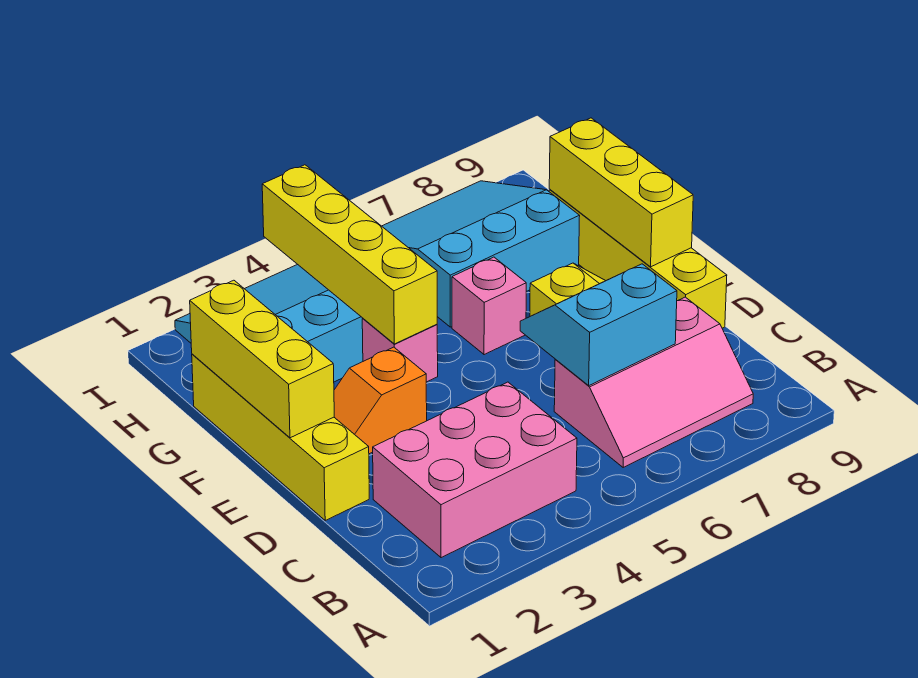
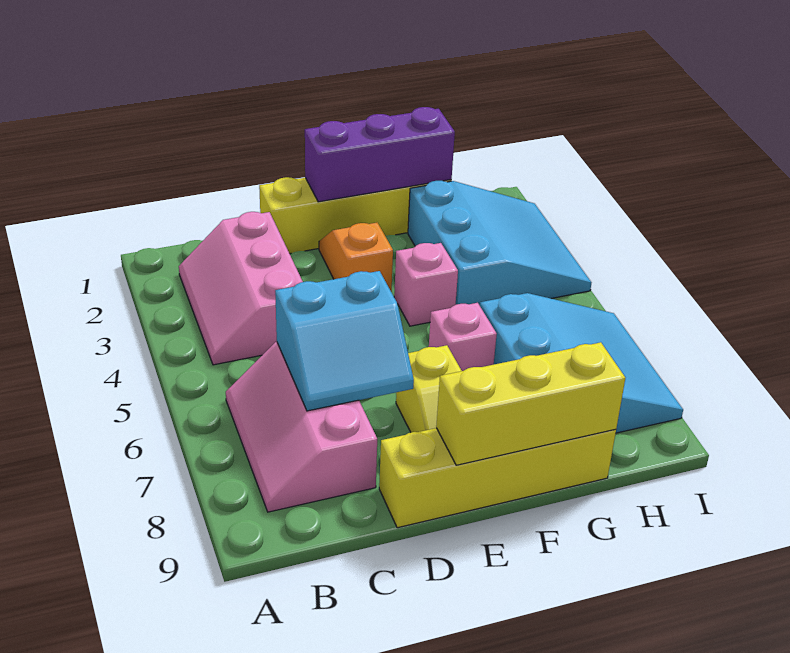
pink brick B2:C4 level 1 -> pink slope B2:C4 level 1 top C
cyan slope C6:D7 level 2 top C -> cyan slope C6:D7 level 2 top 6
yellow brick E1:G1 level 2 -> purple brick E1:G1 level 2
yellow brick F4:I4 level 2 -> none

